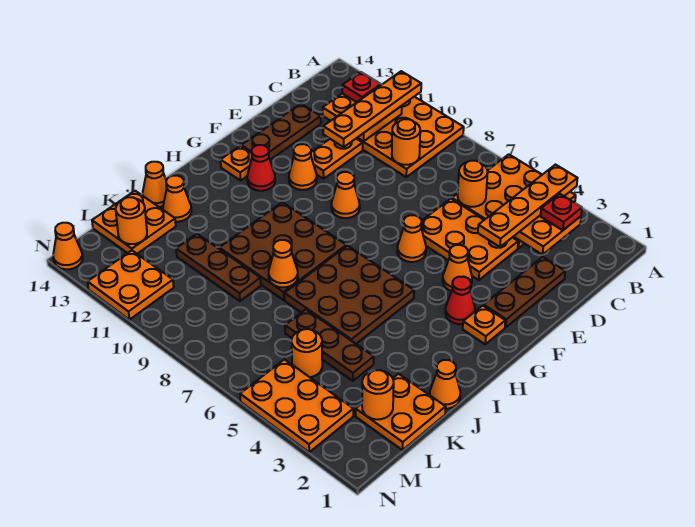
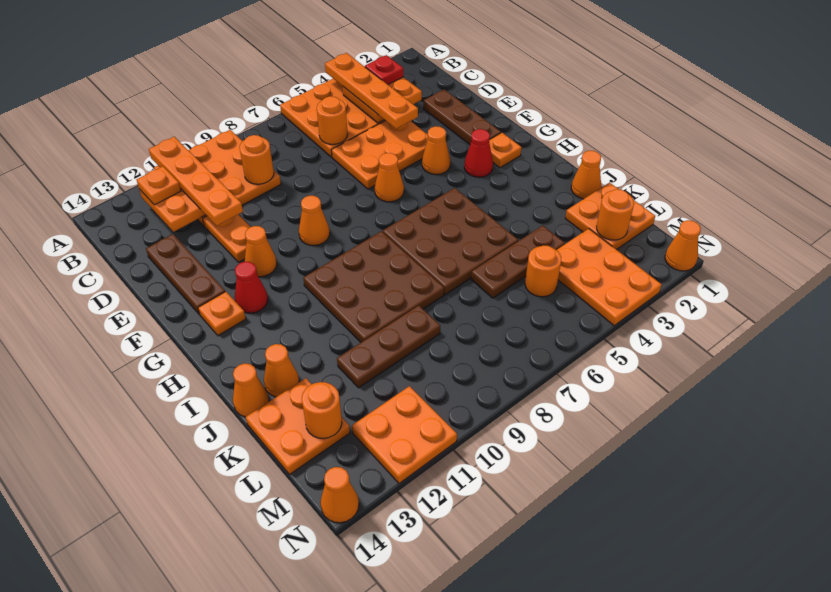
red plate B12 level 3 -> orange plate B12 level 3
orange cone J8 level 2 -> orange cone N1 level 1
orange plate M3:N5 level 1 -> orange plate L3:N4 level 1

